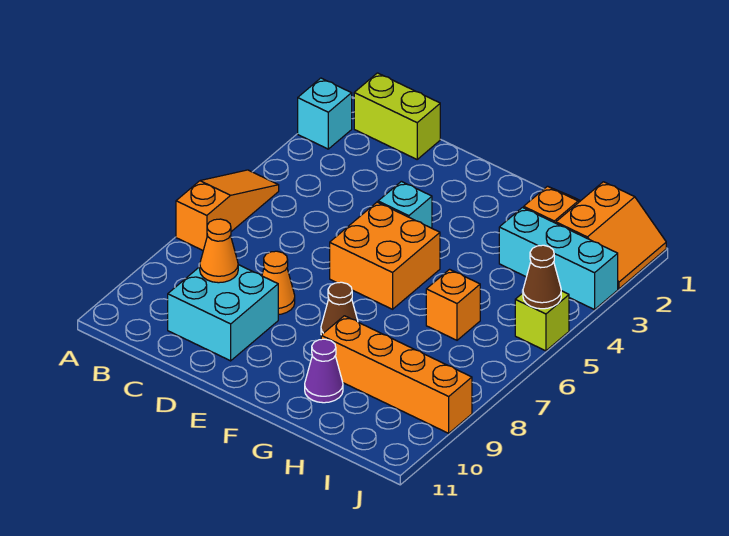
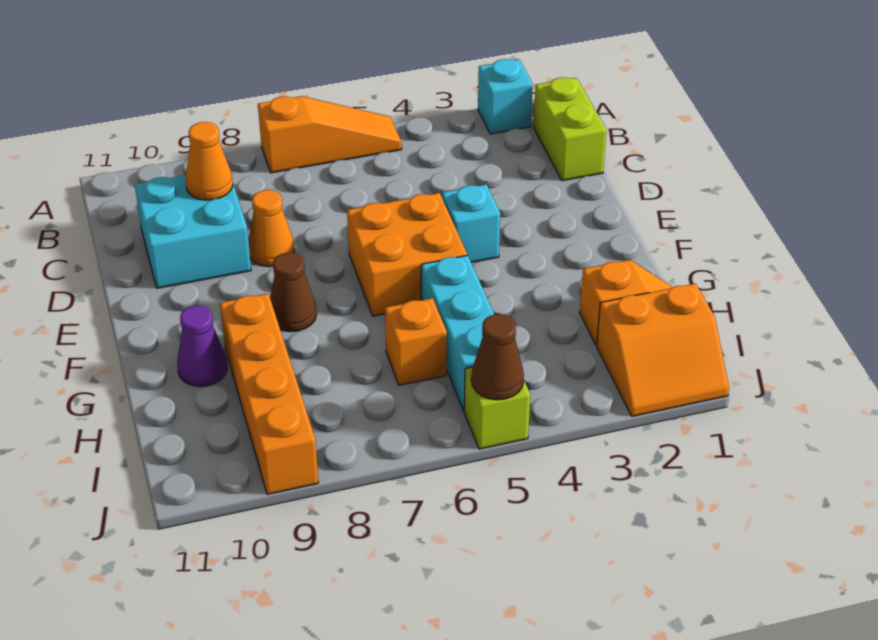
cyan brick H3:J3 level 1 -> cyan brick G5:I5 level 1

